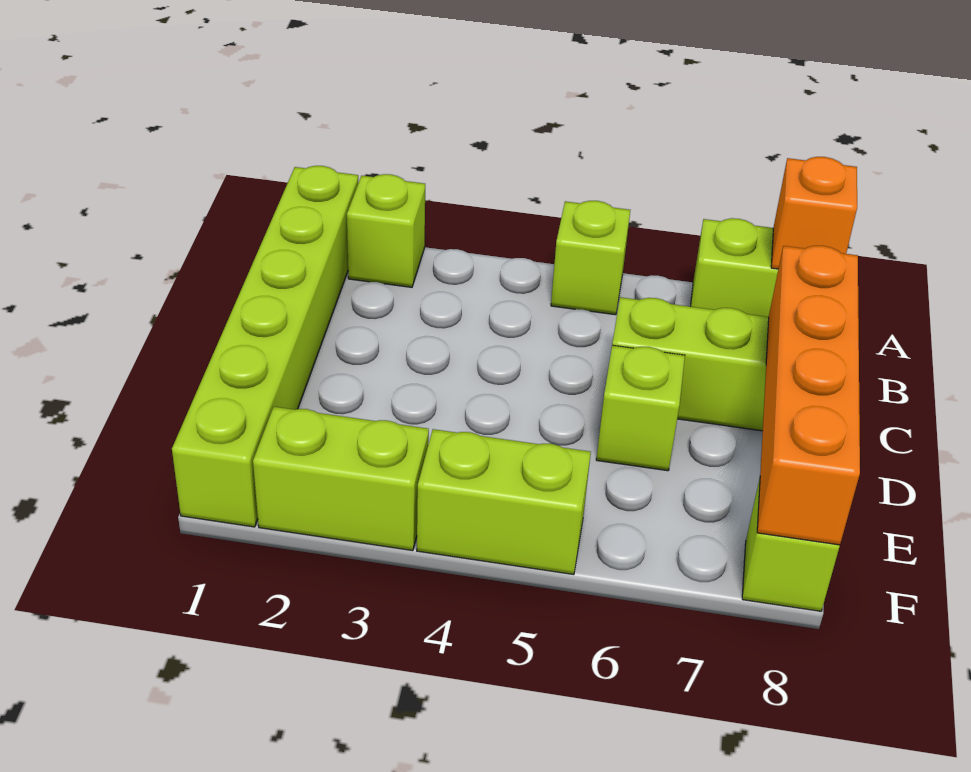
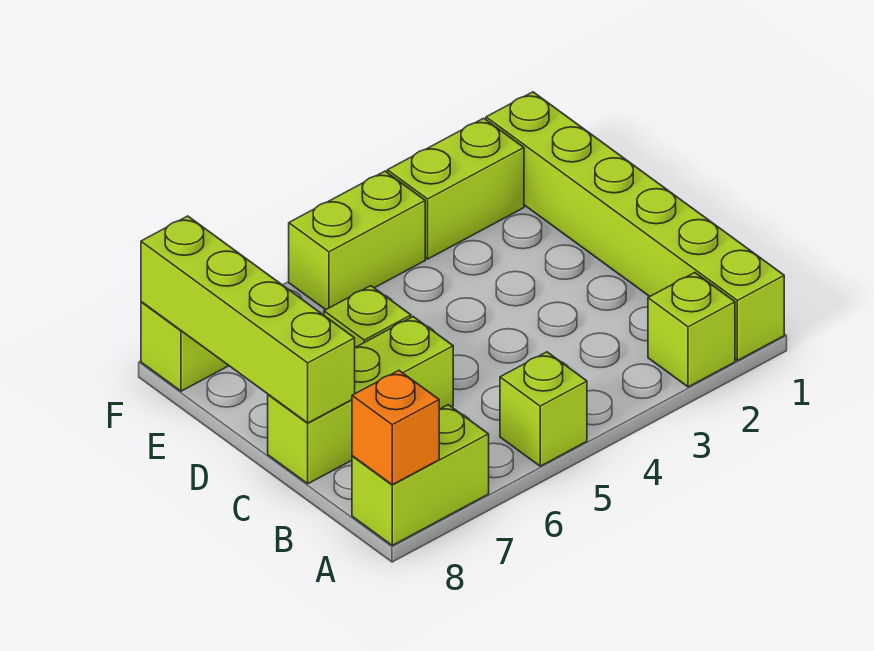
orange brick C8:F8 level 2 -> lime brick C8:F8 level 2

